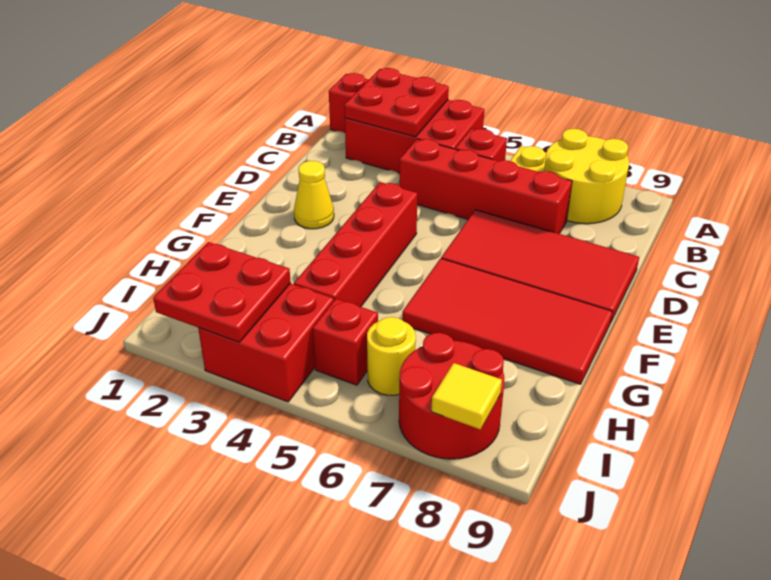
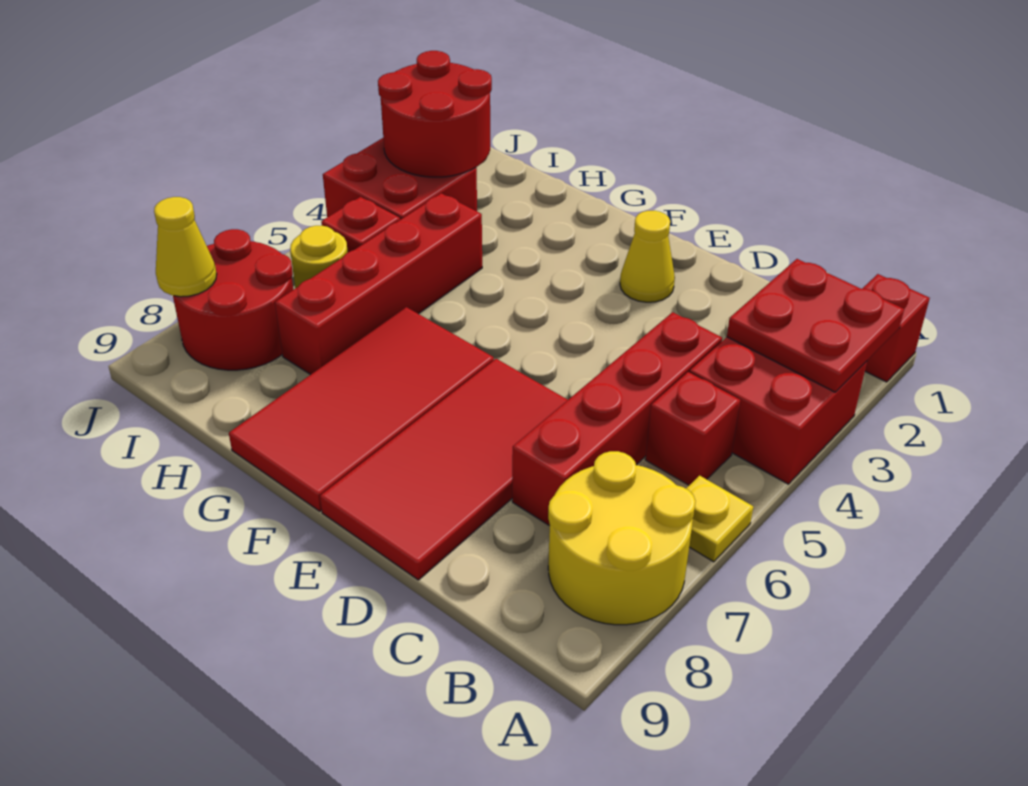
red brick A2:B4 level 1 -> red brick A3:B4 level 1
red brick E4:H4 level 1 -> red brick H4:H7 level 1
red plate I2:J3 level 2 -> red round brick I2:J3 level 2
yellow tile J8 level 2 -> yellow cone J8 level 2

